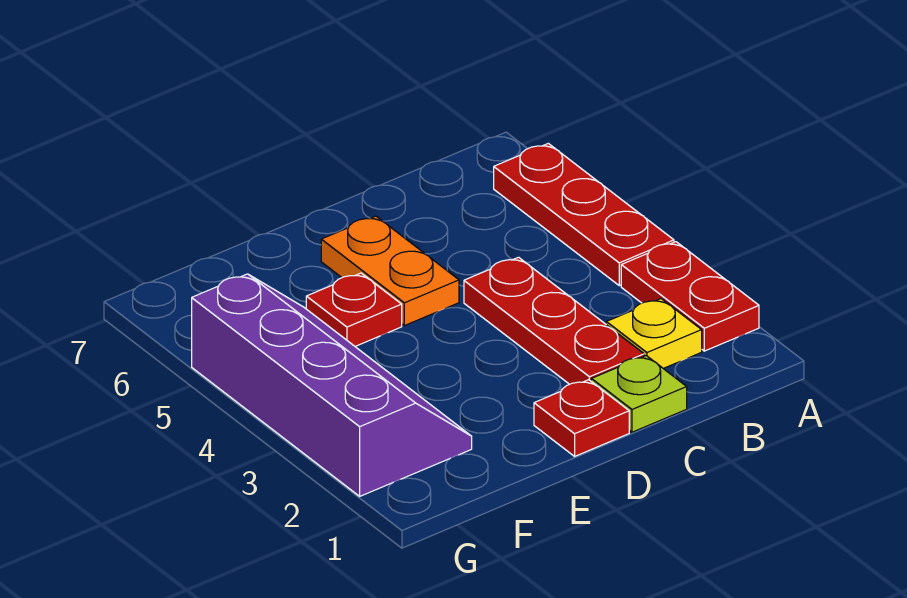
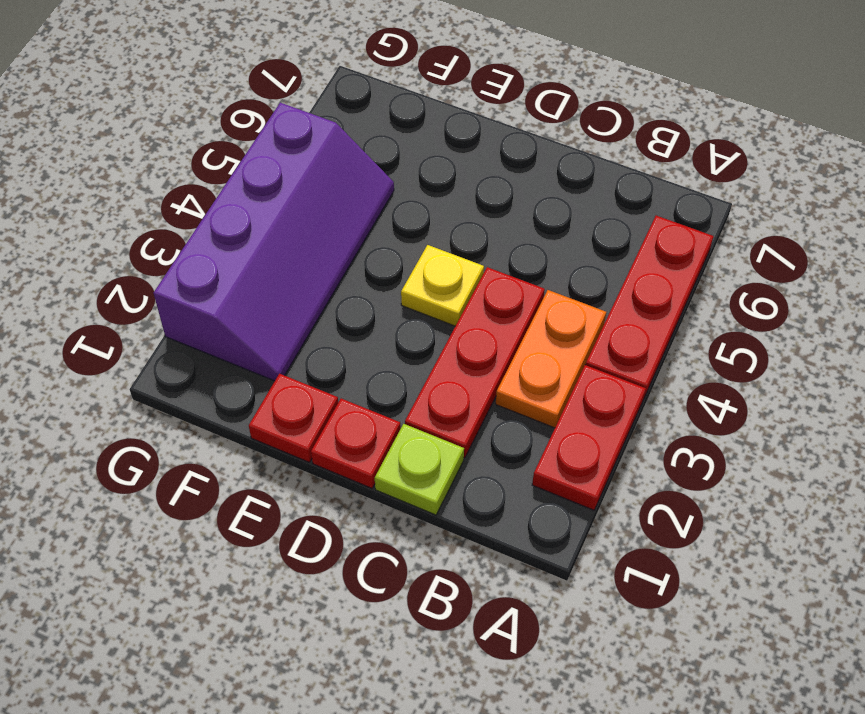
yellow plate B2 level 1 -> yellow plate D4 level 1
orange plate D5:D6 level 1 -> orange plate B3:B4 level 1
red plate E5 level 1 -> red plate E1 level 1

